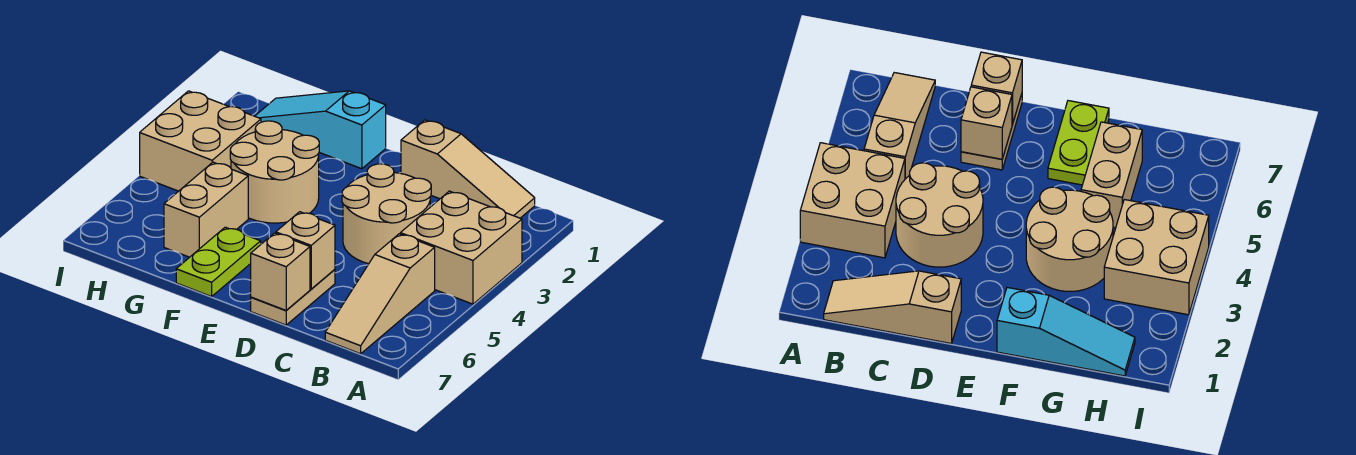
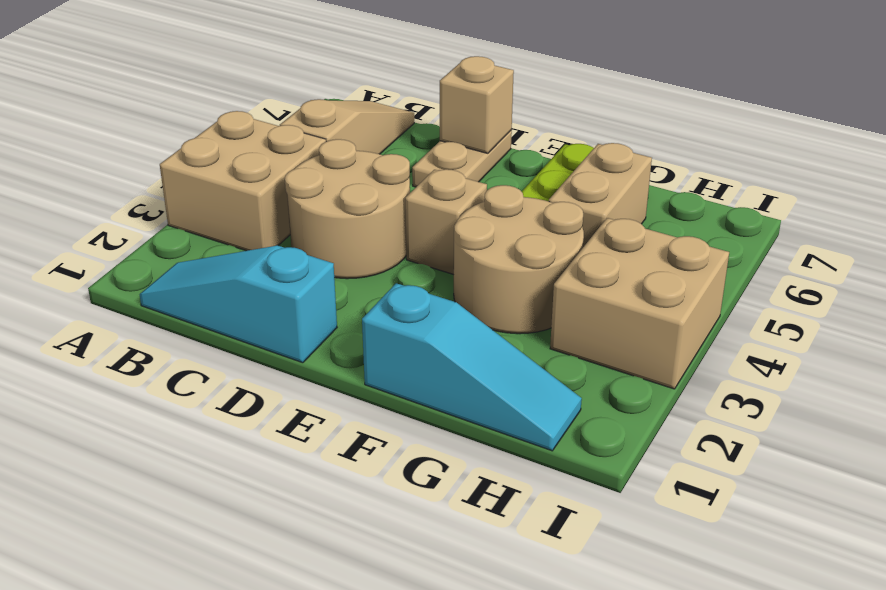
tan slope B1:D1 level 1 top D -> cyan slope B1:D1 level 1 top D
tan brick D6 level 2 -> tan brick E4 level 1

